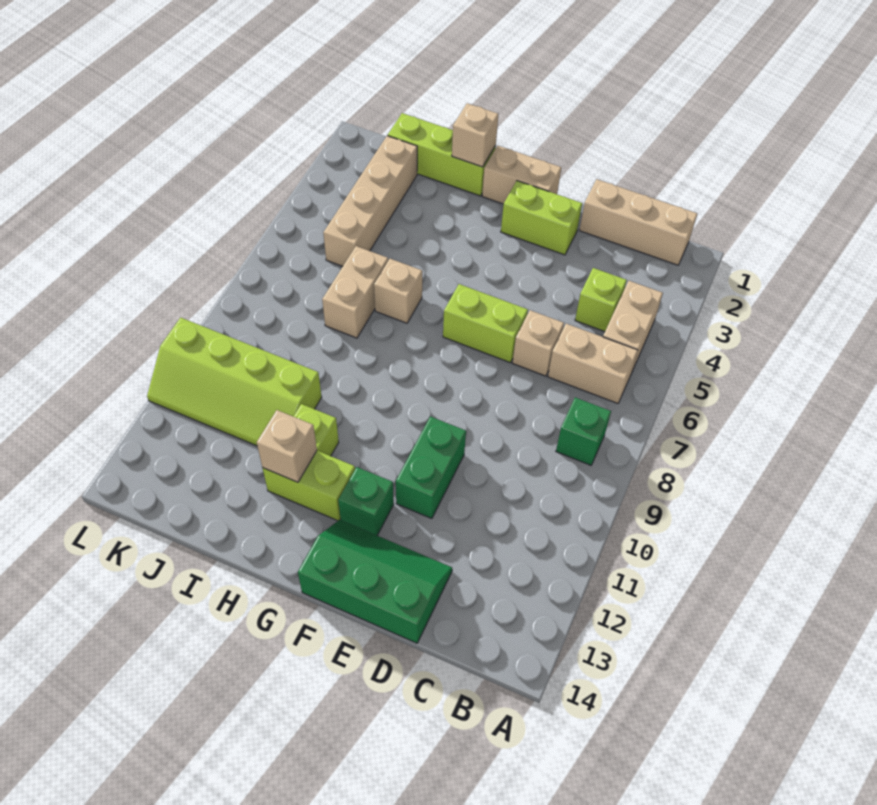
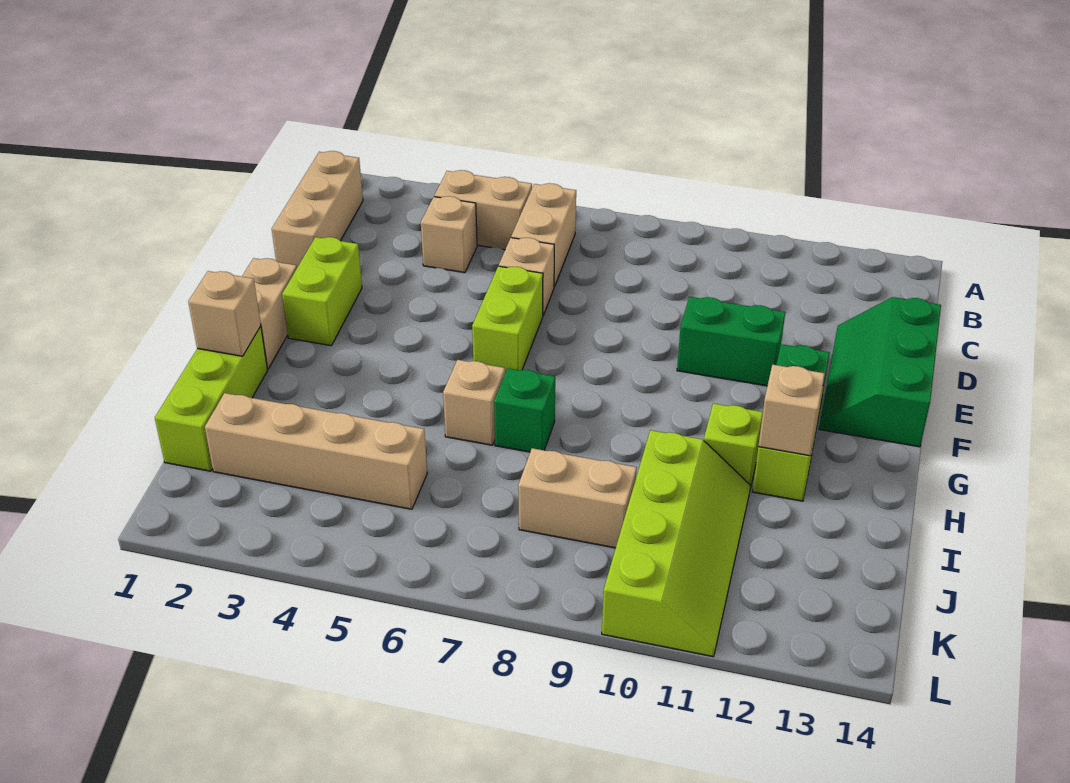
green brick B8 level 1 -> green brick H7 level 1
lime brick C4 level 1 -> tan brick C4 level 1
tan brick I6:I7 level 1 -> tan brick J8:J9 level 1

